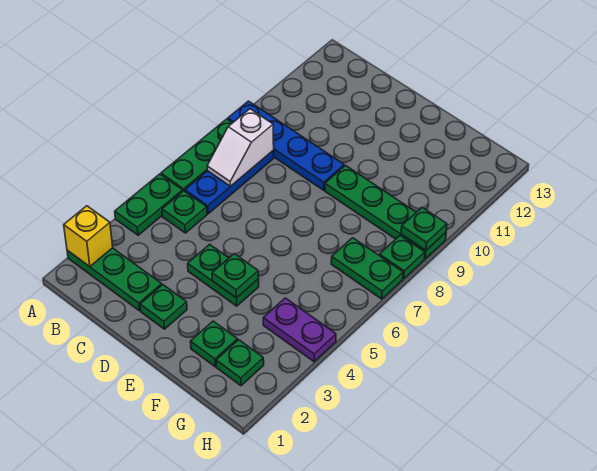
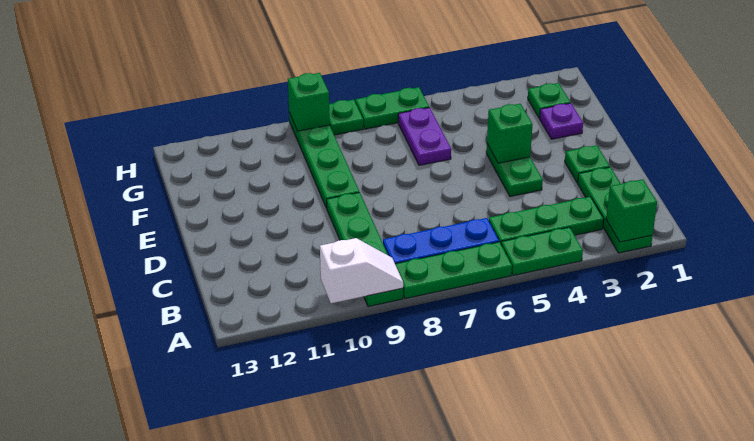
yellow brick A2 level 2 -> green brick A2 level 2
blue plate A9:D9 level 1 -> green plate A9:D9 level 1
green plate B5 level 1 -> green plate B3:B5 level 1
white slope B7:B8 level 2 top 8 -> white slope A9:A10 level 2 top 10
green plate E4 level 2 -> green brick E4 level 2
green plate F2 level 1 -> purple plate F2 level 1
purple plate G4:H4 level 1 -> purple plate F6:G6 level 1
green plate G7:H7 level 1 -> green plate H6:H7 level 1
green plate H9 level 2 -> green brick H9 level 2

